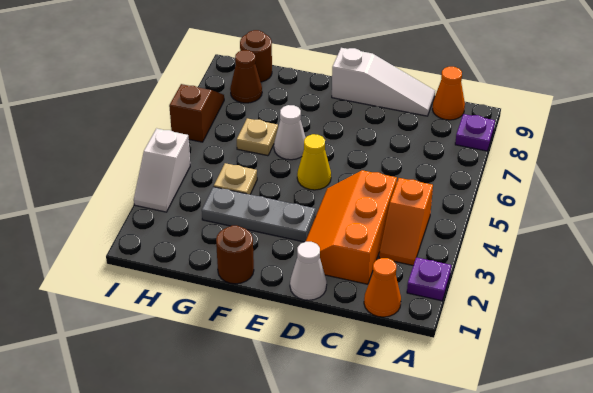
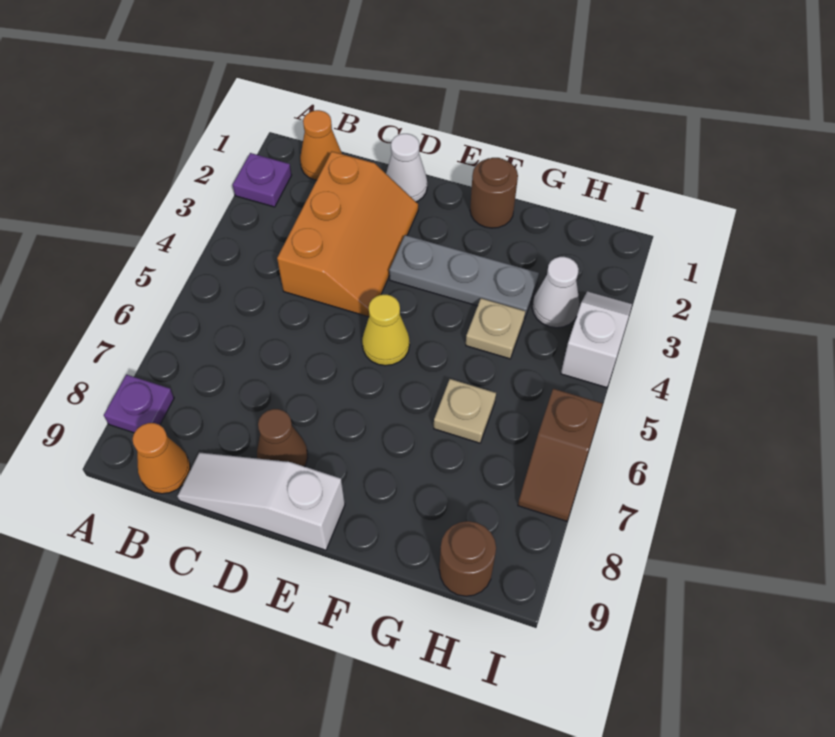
orange slope B3:B4 level 1 top 4 -> none
white cone F6 level 1 -> white cone H3 level 1
brown cone H8 level 1 -> brown cone D8 level 1

